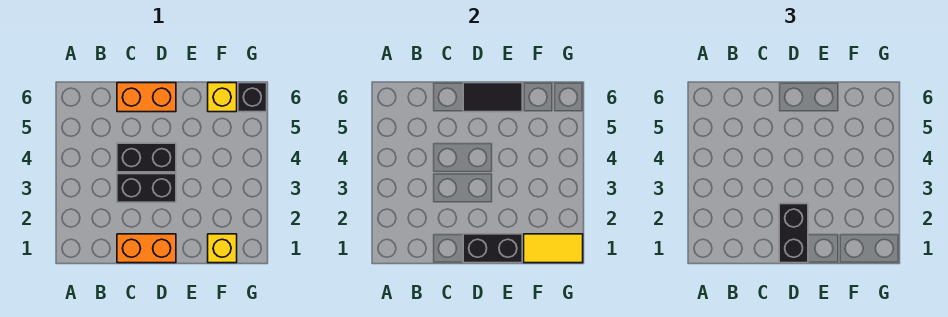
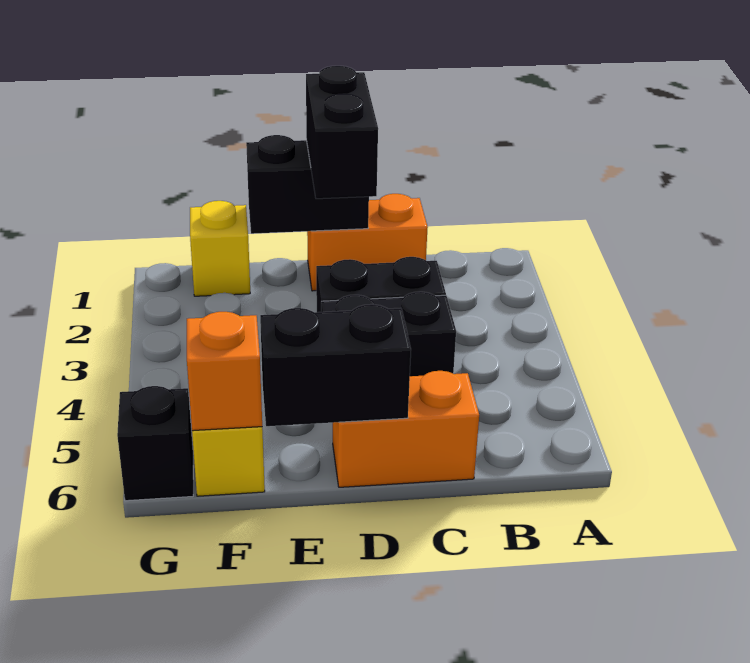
black tile D6:E6 level 2 -> black brick D6:E6 level 2
yellow tile F1:G1 level 2 -> none
none -> orange brick F6 level 2

